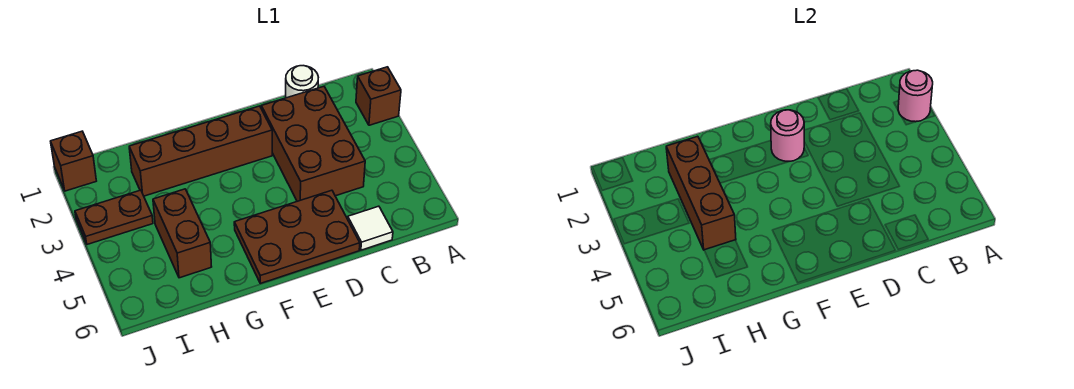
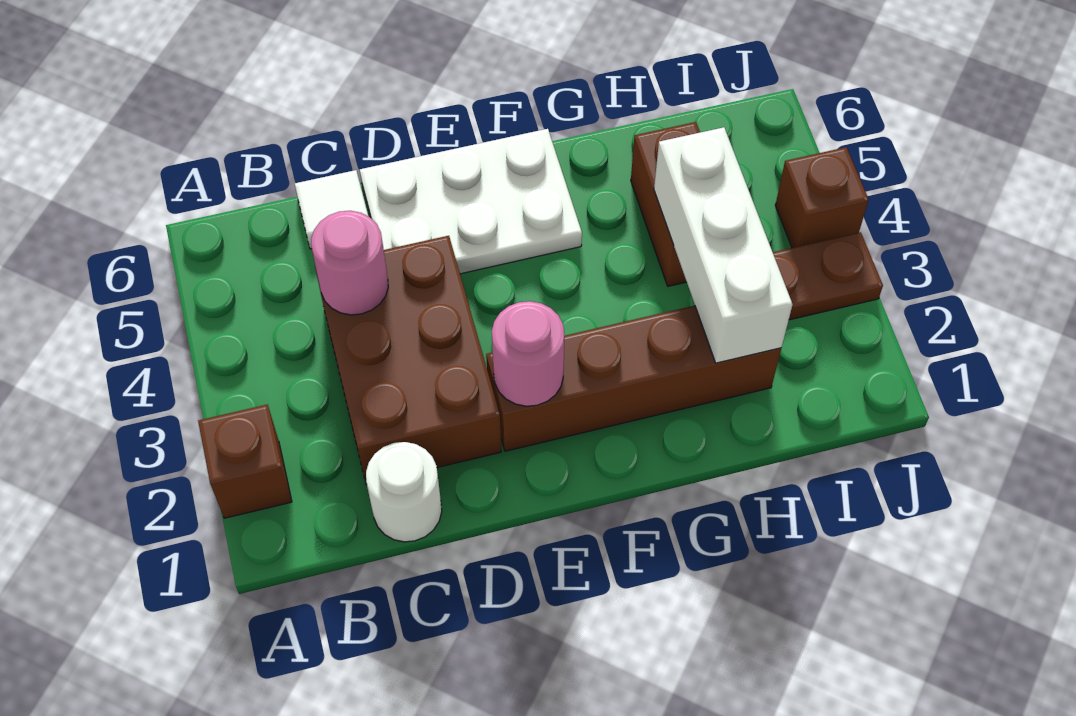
pink round brick A2 level 2 -> pink round brick C4 level 2
brown plate D5:F6 level 1 -> white plate D5:F6 level 1
brown brick H2:H4 level 2 -> white brick H2:H4 level 2
brown brick J1 level 1 -> brown brick J4 level 1

